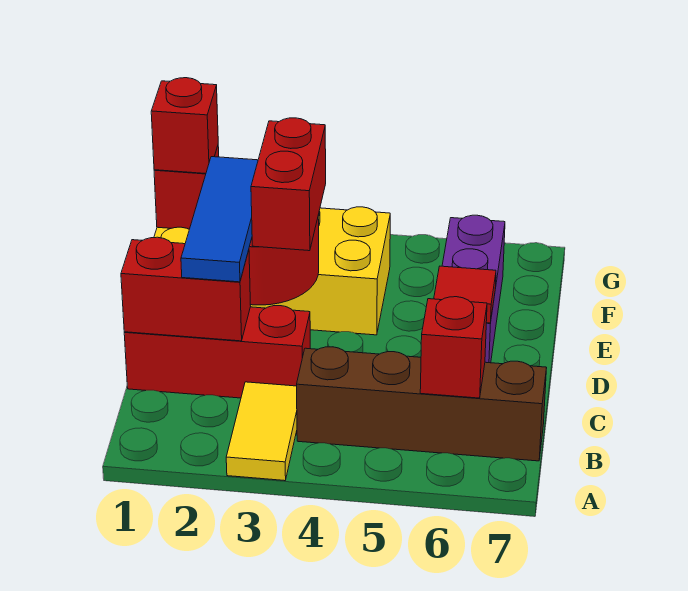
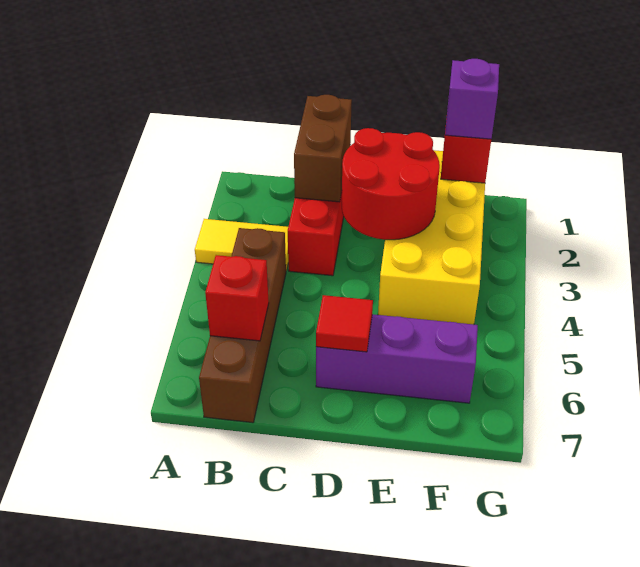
red brick C1:C2 level 2 -> brown brick C1:C2 level 2
blue tile C2:E2 level 3 -> none
red brick D3:E3 level 3 -> none
red brick F1 level 3 -> purple brick F1 level 3

